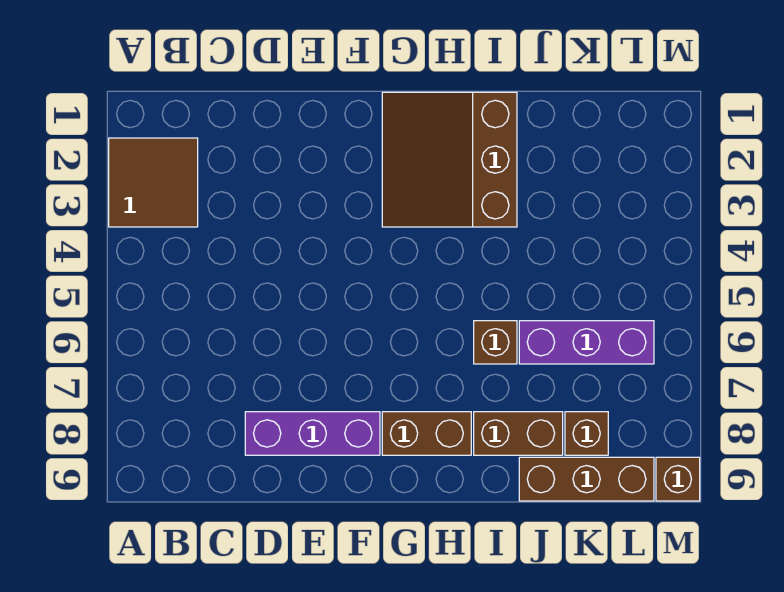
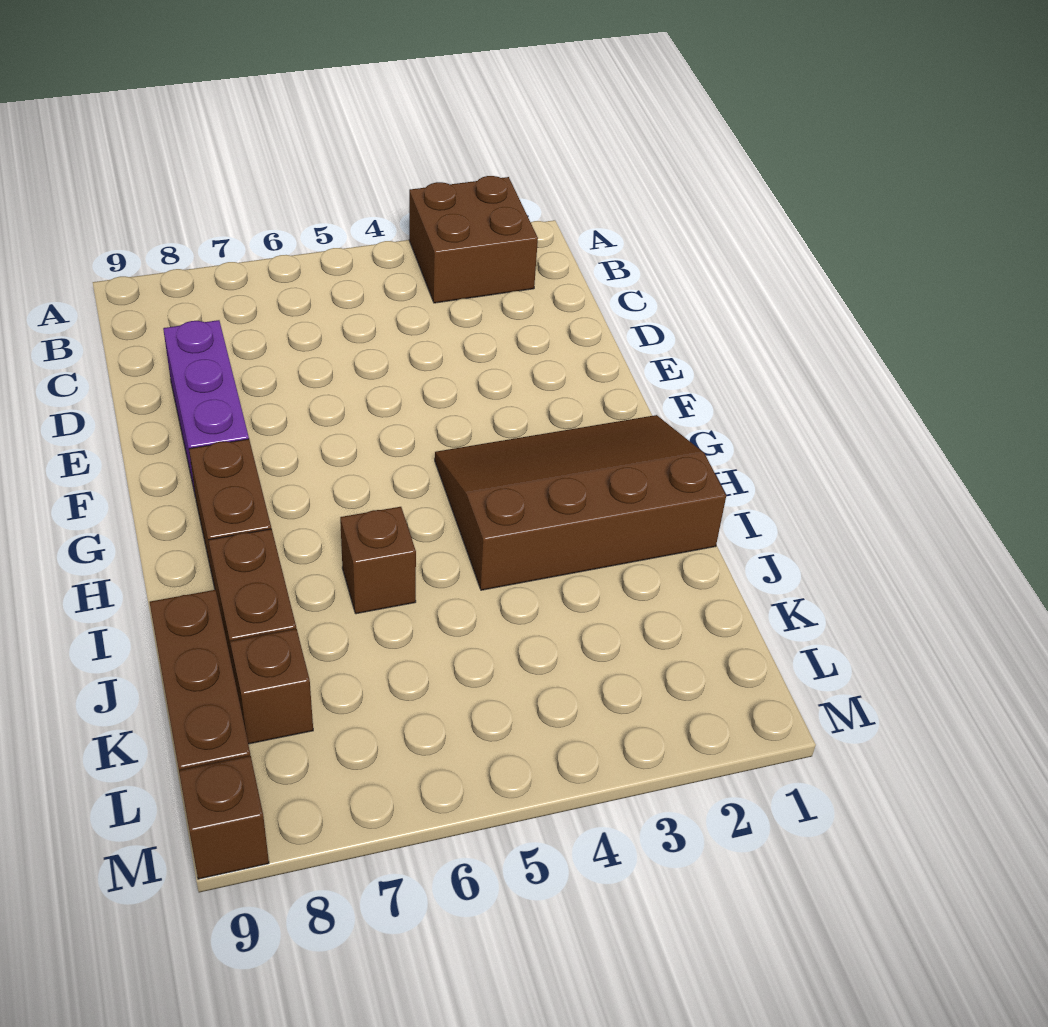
brown tile A2:B3 level 1 -> brown brick A2:B3 level 1
brown slope G1:I3 level 1 top I -> brown slope G1:I4 level 1 top I
purple brick J6:L6 level 1 -> none

